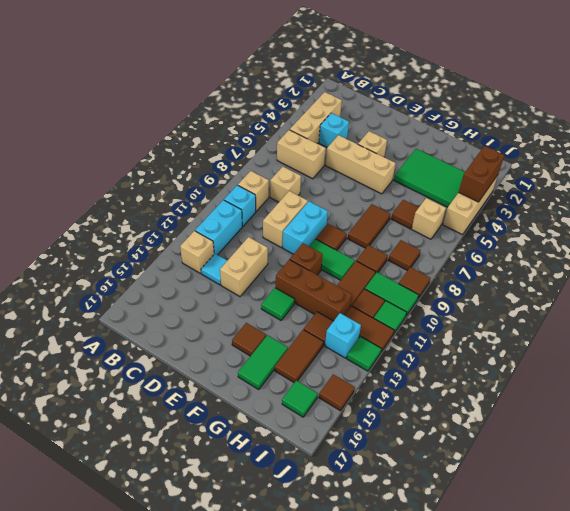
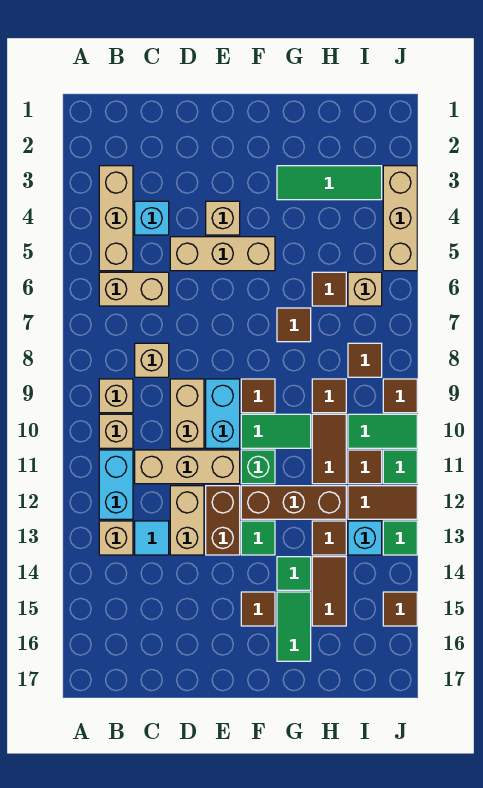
cyan brick B10 level 1 -> tan brick B10 level 1
none -> tan brick C11:E11 level 1
brown brick F11 level 1 -> green brick F11 level 1
green tile G3:I4 level 1 -> green tile G3:I3 level 1
brown tile G7:G8 level 1 -> brown tile G7 level 1
green tile I16 level 1 -> green tile G14 level 1
brown brick J3:J4 level 2 -> brown brick E12:E13 level 1

